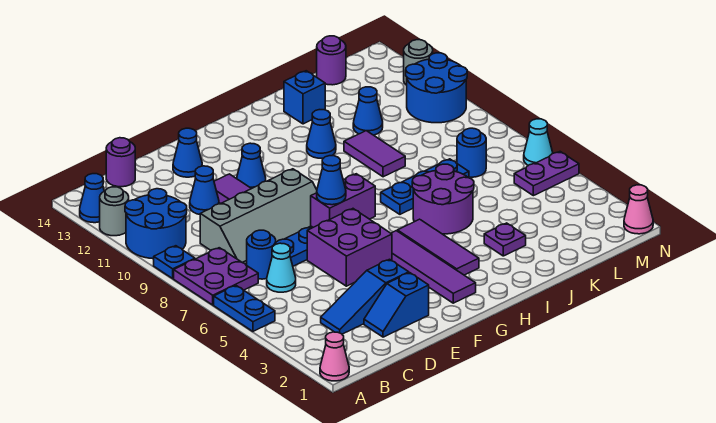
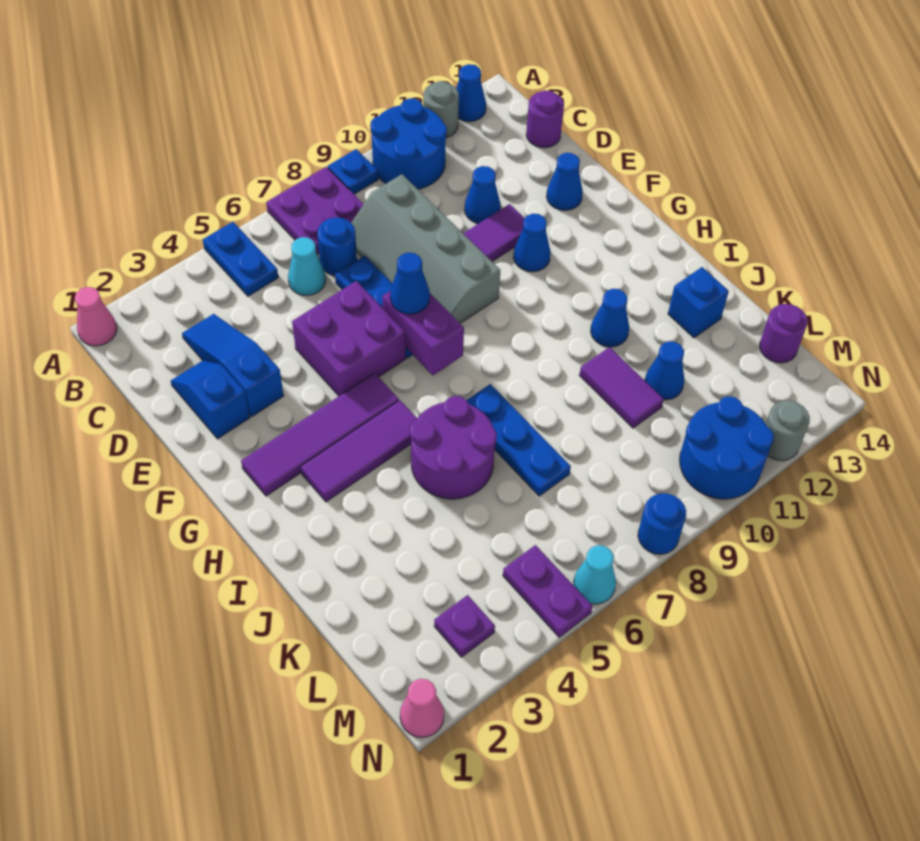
blue plate A5:A6 level 1 -> blue plate A5:B5 level 1
purple plate J3 level 1 -> purple plate M3 level 1
purple tile J9:J10 level 1 -> purple tile J10:K10 level 1
blue round brick L7 level 1 -> blue round brick N8 level 1

